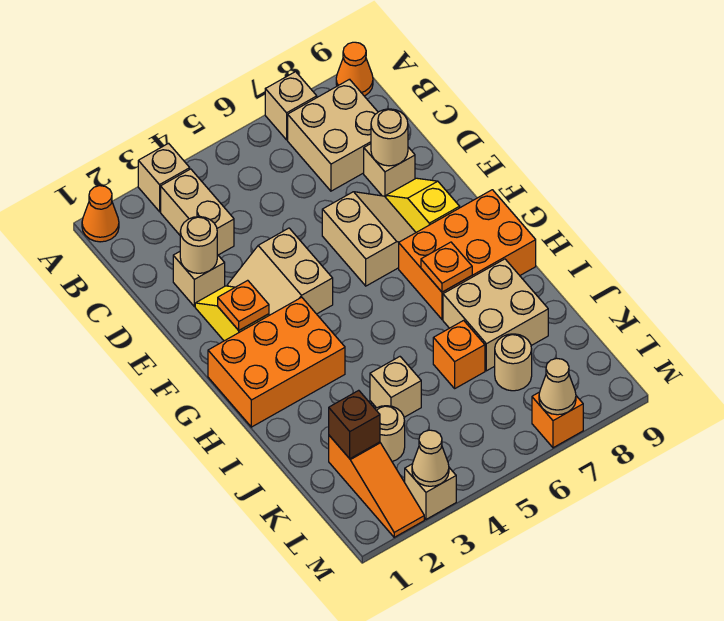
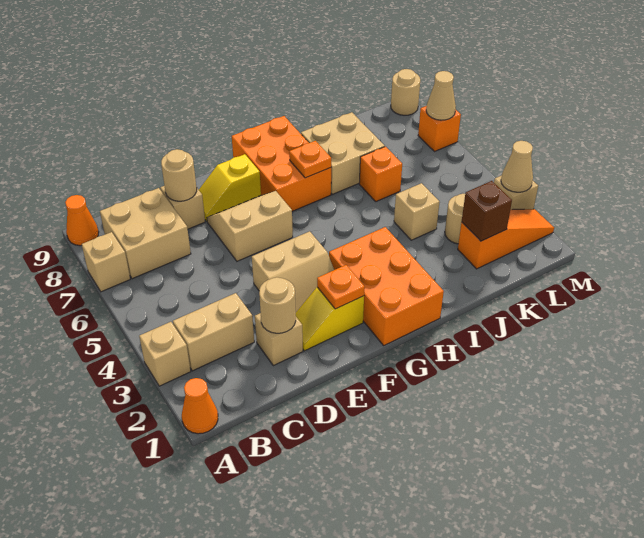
tan round brick K7 level 1 -> tan round brick M9 level 1

